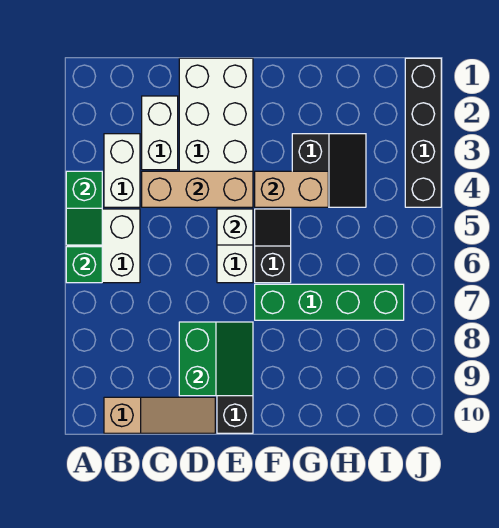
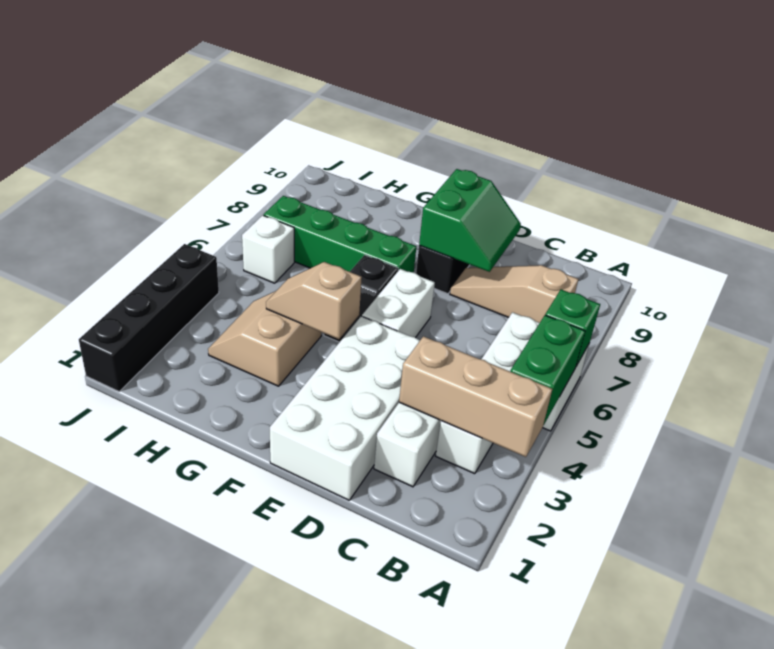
green slope A4:A5 level 2 top 4 -> green brick A4:A5 level 2
tan slope B10:D10 level 1 top B -> tan slope B8:D8 level 1 top B
tan brick C4:E4 level 2 -> tan brick A3:C3 level 2
green slope D8:E9 level 2 top D -> green slope D8:E9 level 2 top E
white brick E5 level 2 -> white brick I6 level 1
tan brick F4:G4 level 2 -> tan slope F4:G4 level 2 top F
black slope G3:H4 level 1 top G -> tan slope G3:H4 level 1 top G

